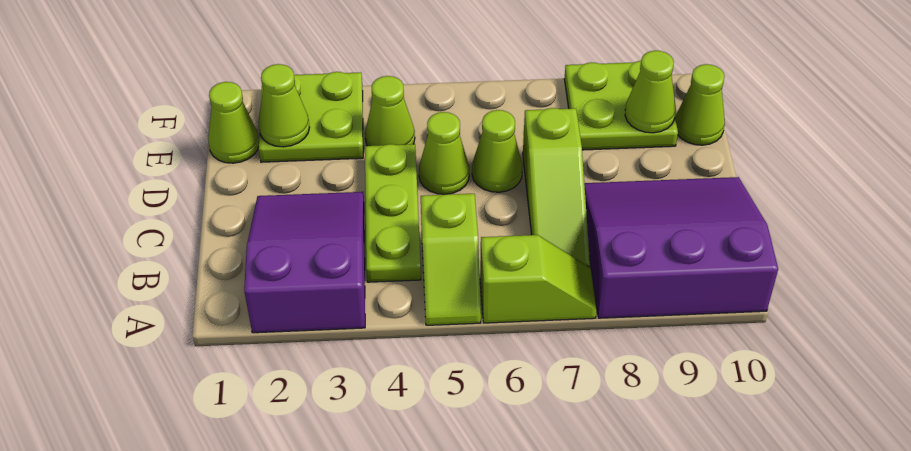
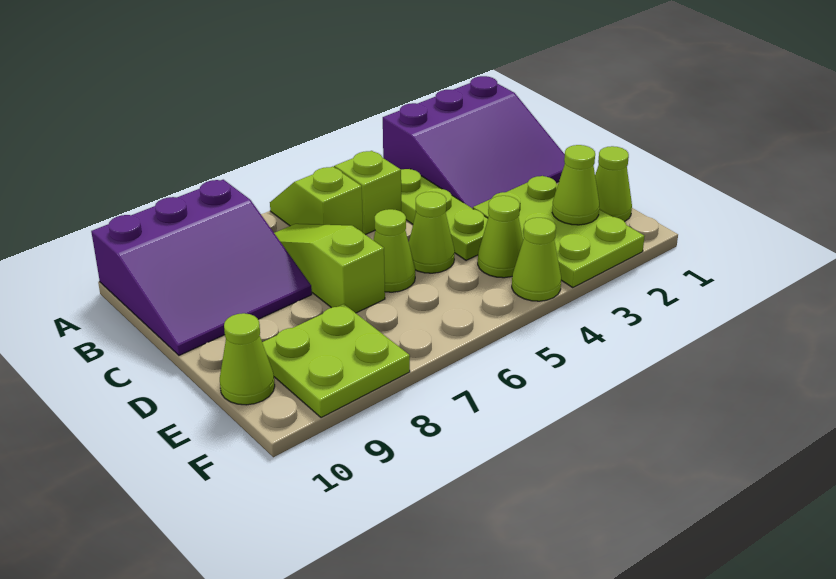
purple slope A2:C3 level 1 top A -> purple slope A1:C3 level 1 top A
lime slope A6:A7 level 1 top 6 -> lime slope A6:B6 level 1 top B
lime plate E2:F3 level 1 -> lime plate D2:F3 level 1
lime cone E9 level 2 -> lime cone F4 level 1

